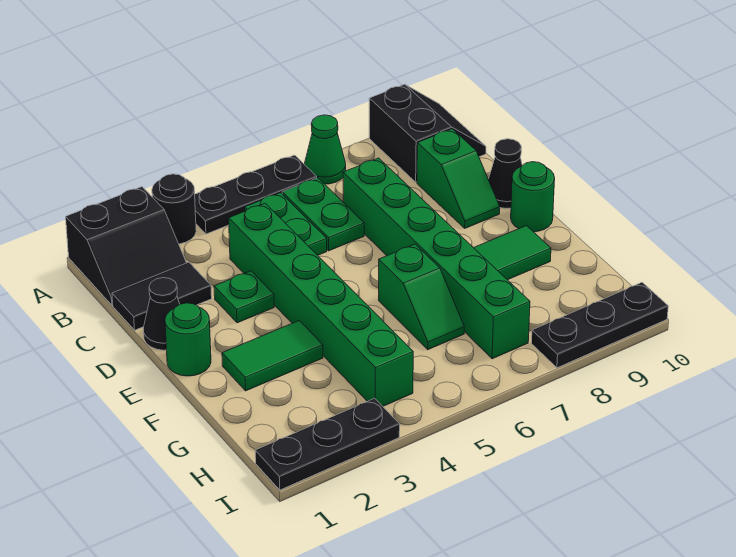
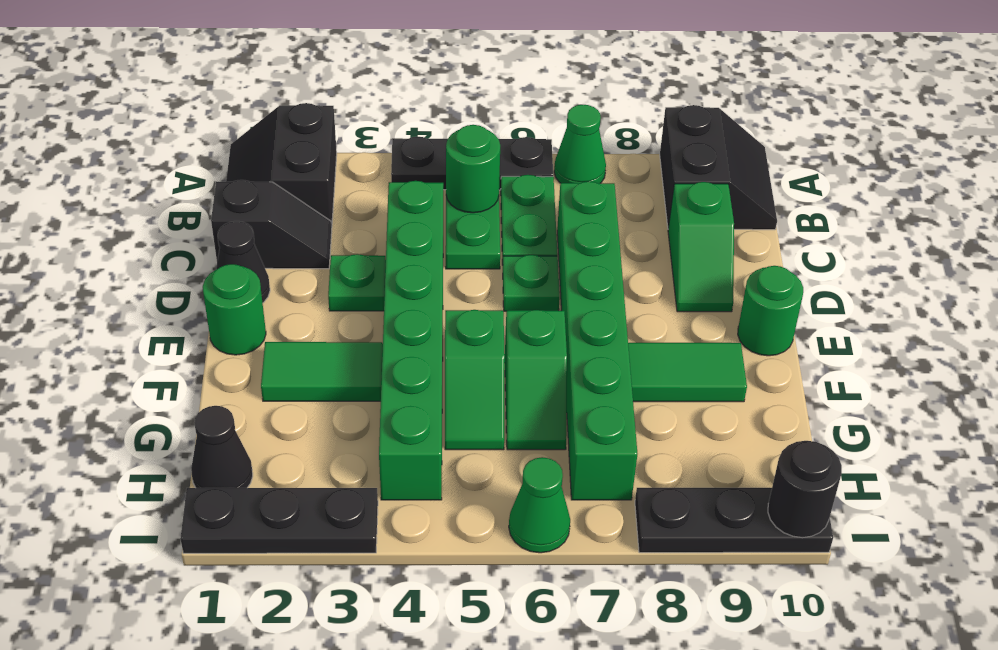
black slope A1:B2 level 1 top A -> black slope A1:B2 level 1 top 2
black round brick A3 level 1 -> black round brick I10 level 2
none -> green round brick B5 level 2
black tile C1:C2 level 1 -> black slope C1:C2 level 1 top 1
none -> green plate D6 level 1
black cone D10 level 1 -> black cone H1 level 1
none -> green slope F5:G5 level 1 top F
none -> green cone I6 level 1

